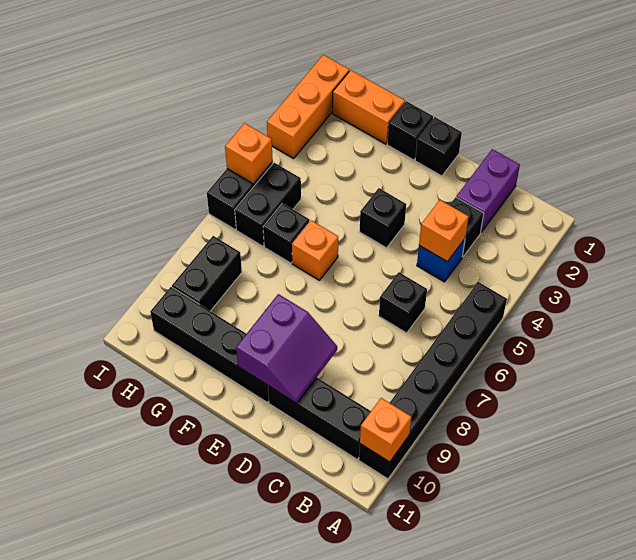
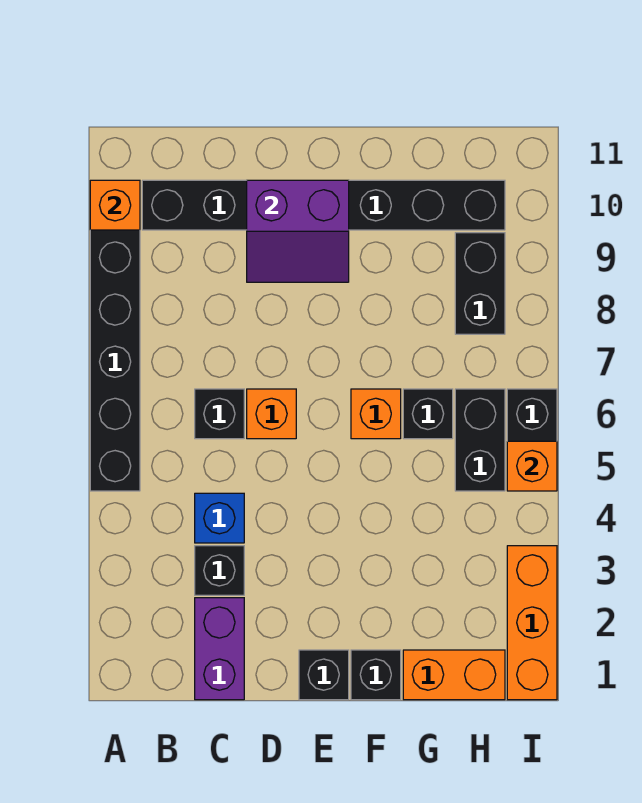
orange brick C4 level 2 -> orange brick D6 level 1
purple slope D9:E10 level 2 top E -> purple slope D9:E10 level 2 top 10
black brick E4 level 1 -> none

